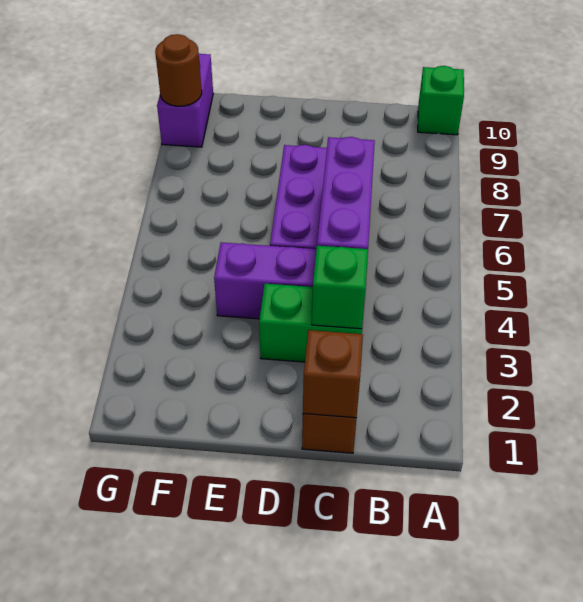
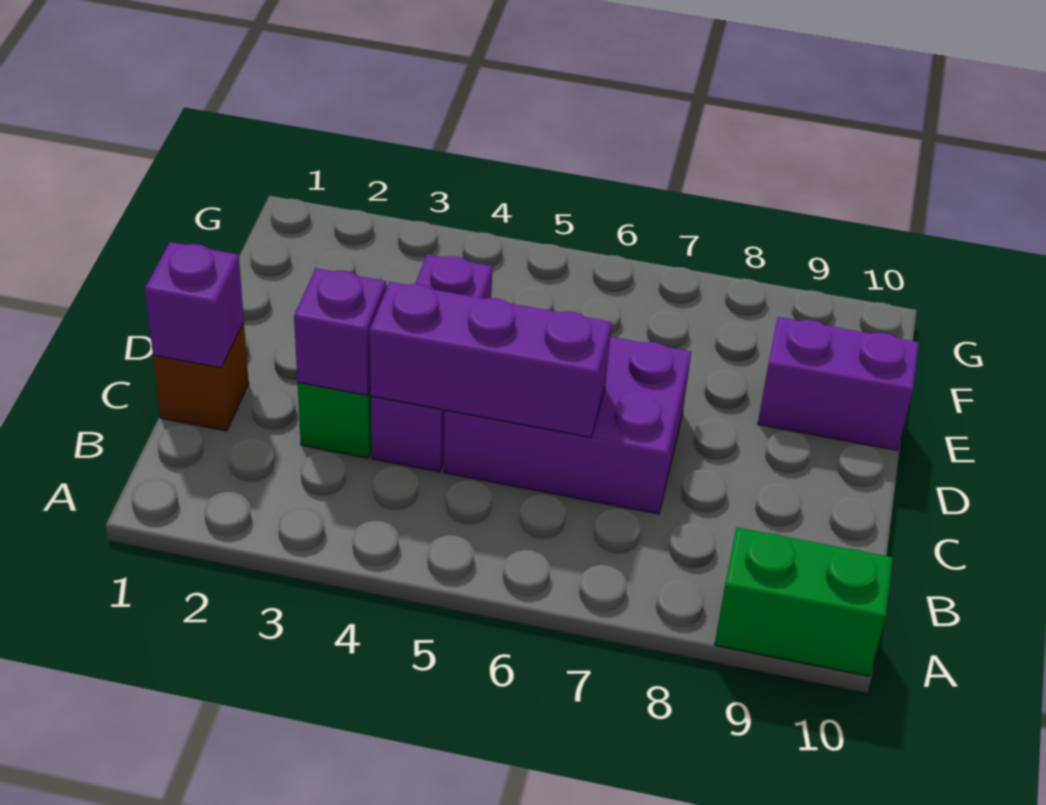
green brick A10 level 1 -> green brick A9:A10 level 1
brown brick C1 level 2 -> purple brick C1 level 2
green brick C3 level 2 -> purple brick C3 level 2
purple brick G9:G10 level 1 -> purple brick E9:E10 level 1
brown round brick G9 level 2 -> none

